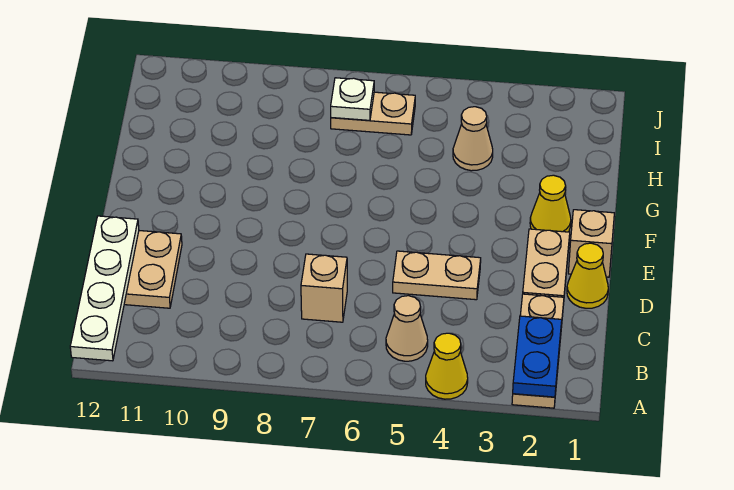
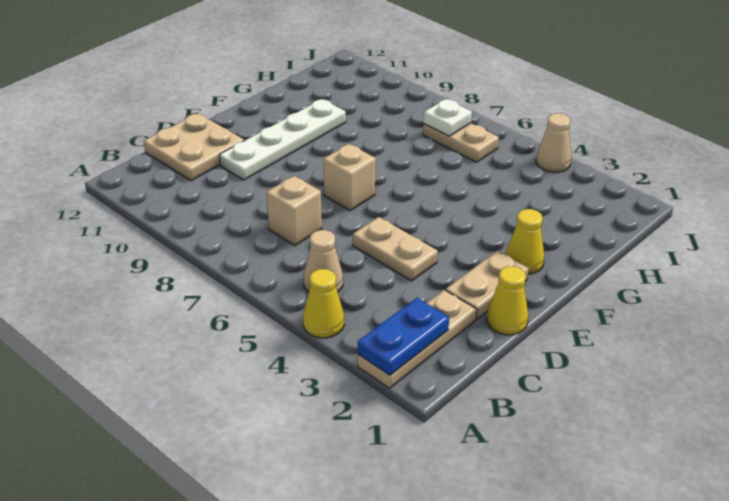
white plate A12:D12 level 2 -> white plate D10:G10 level 1
tan brick E1 level 1 -> tan brick E7 level 1
tan cone H4 level 1 -> tan cone J4 level 1

